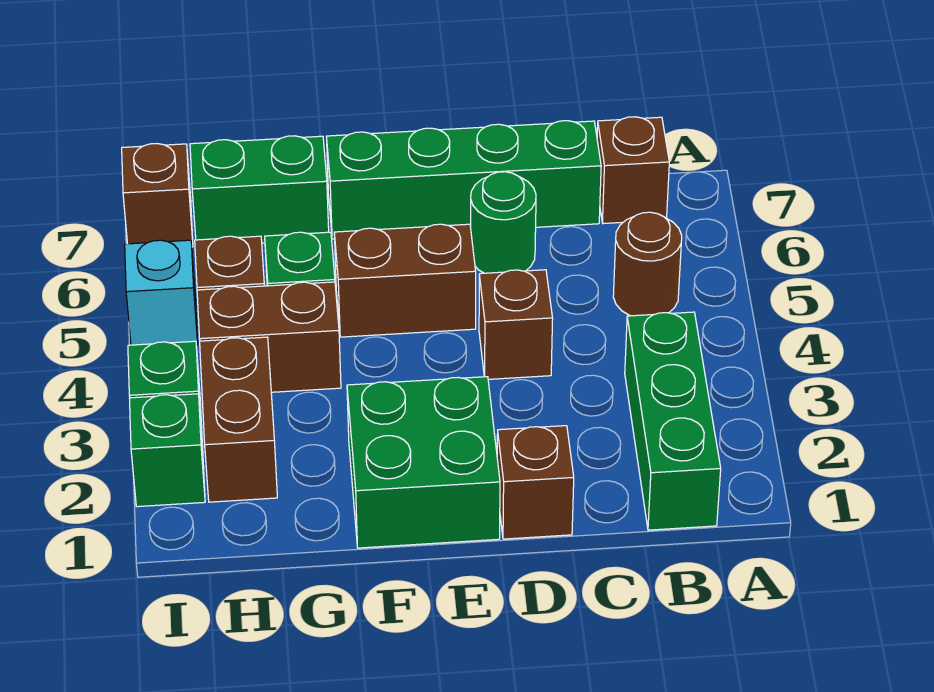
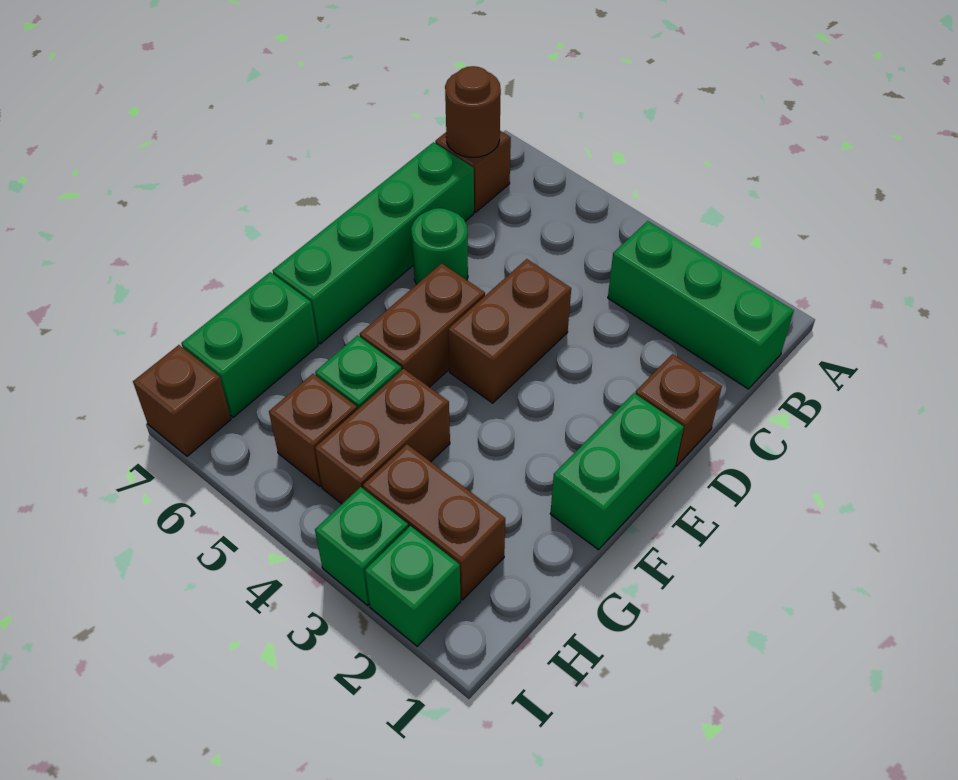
brown round brick B5 level 1 -> brown round brick B7 level 2
brown brick D4 level 1 -> brown brick D4:E4 level 1
green brick E1:F2 level 1 -> green brick E1:F1 level 1
cyan brick I5 level 1 -> none

